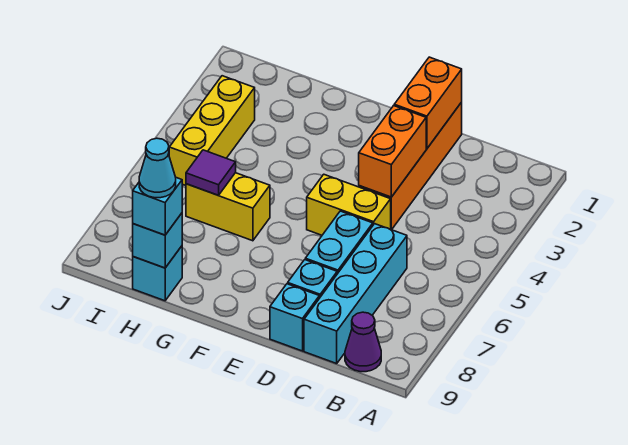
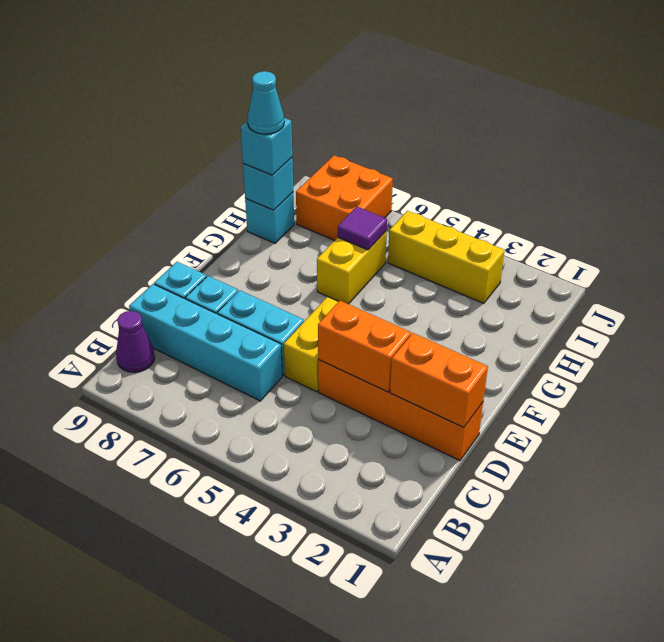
none -> orange brick I7:J8 level 1

